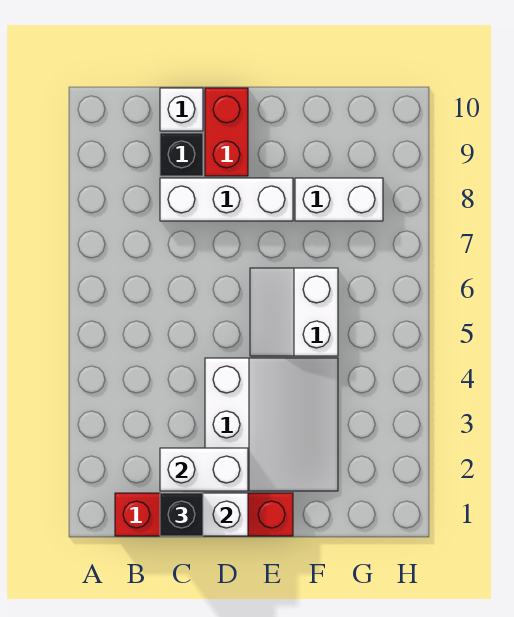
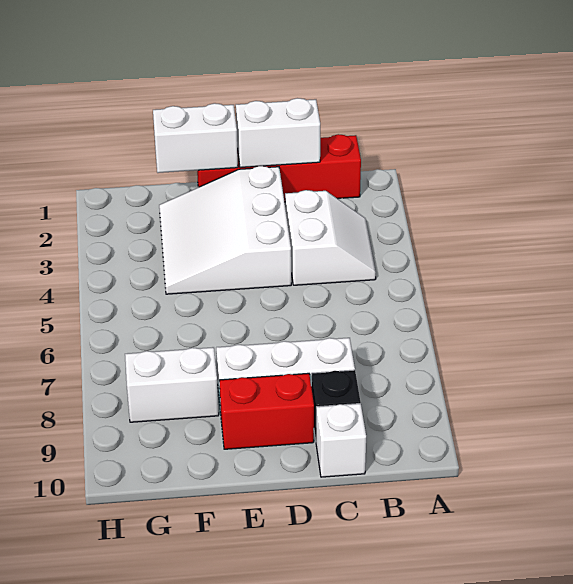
black brick C1 level 3 -> none
white brick C2:D2 level 2 -> white brick E1:F1 level 2
red brick D9:D10 level 1 -> red brick D9:E9 level 1
white slope E5:F6 level 1 top F -> white slope B3:C4 level 1 top C

